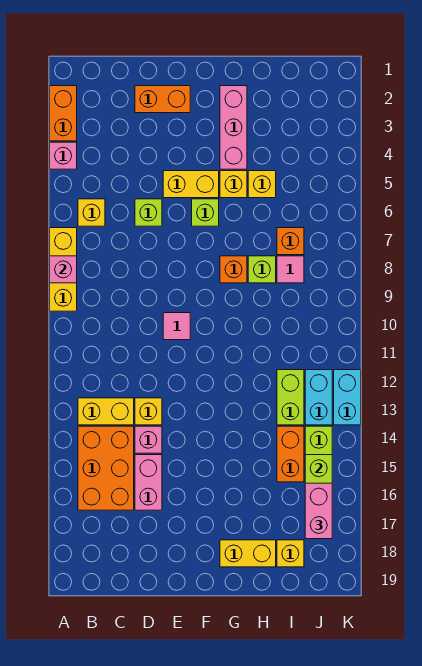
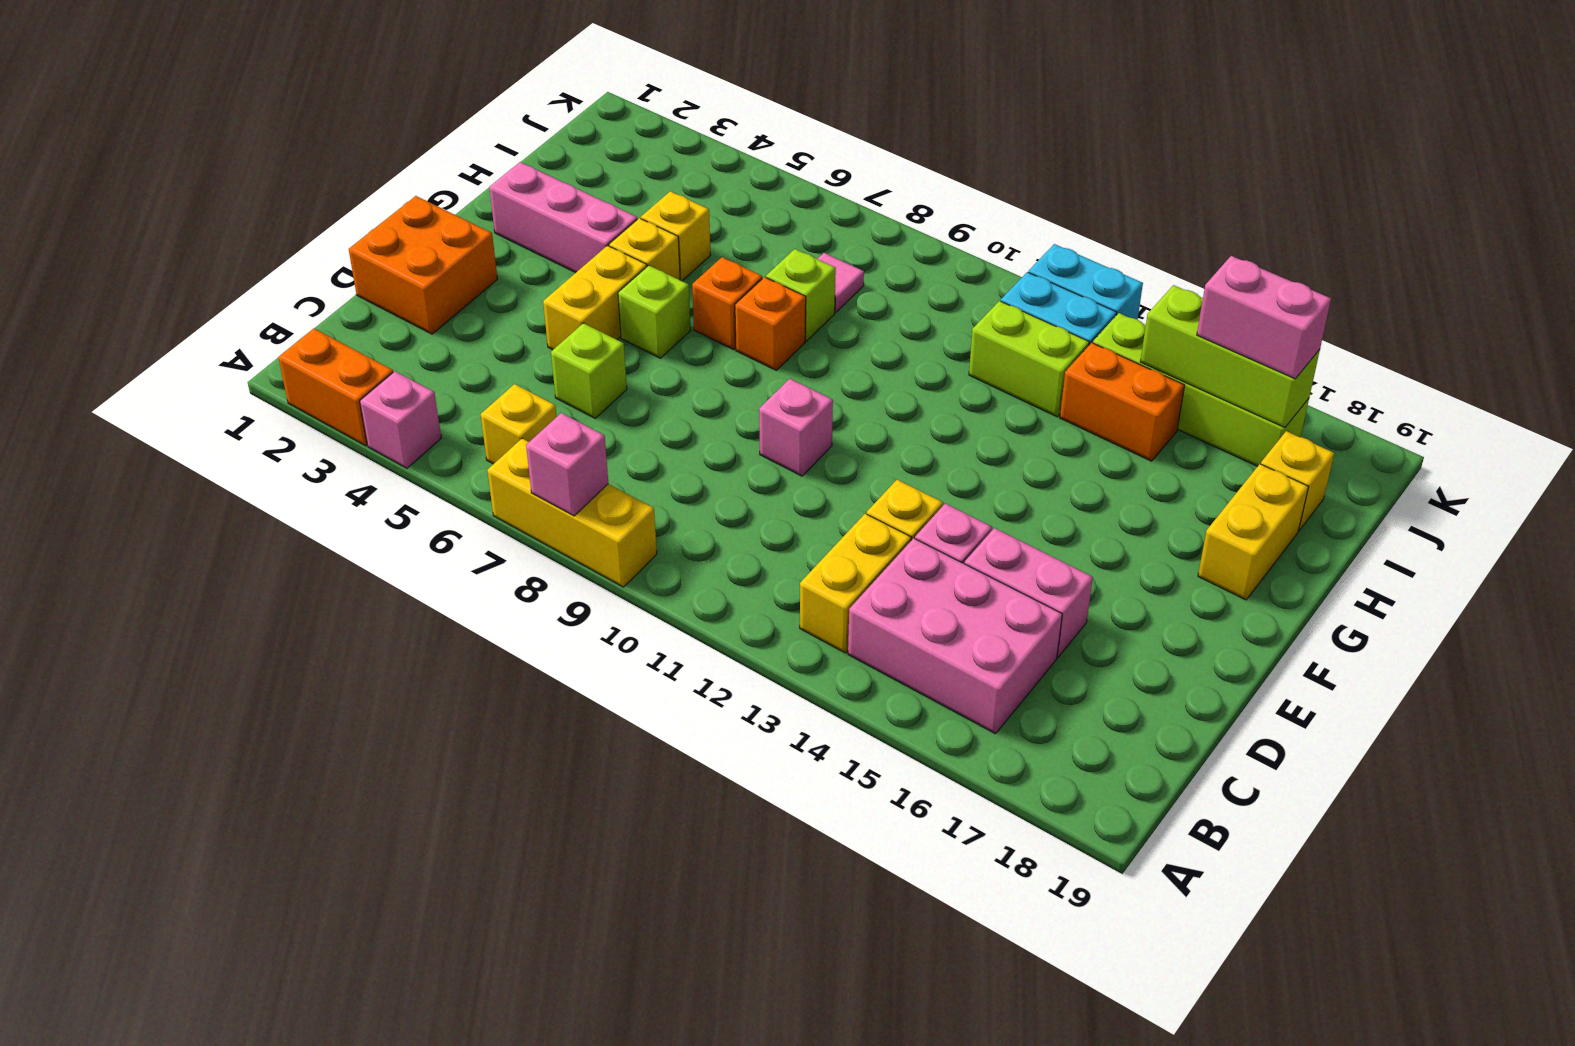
orange brick B14:C16 level 1 -> pink brick B14:C16 level 1
orange brick D2:E2 level 1 -> orange brick D1:E2 level 1
pink tile E10 level 1 -> pink brick E10 level 1
orange brick I7 level 1 -> orange brick G7 level 1

